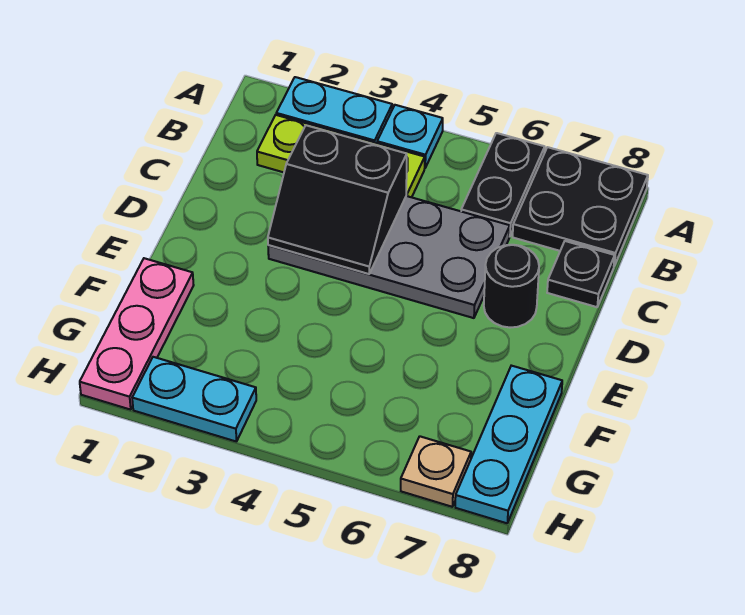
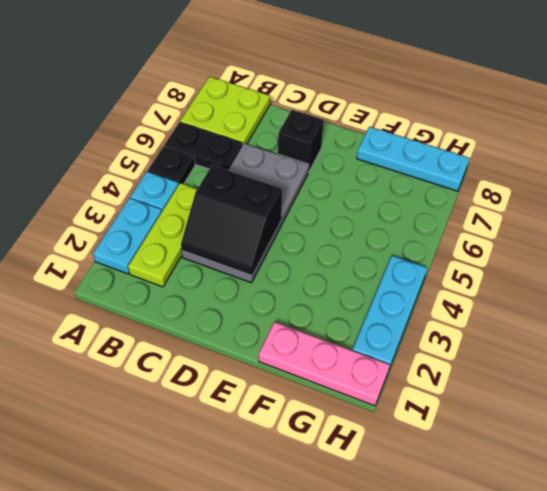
black plate A7:B8 level 1 -> lime plate A7:B8 level 1
black slope C3:D4 level 2 top C -> black slope C3:D4 level 2 top 4
black plate C8 level 1 -> black plate A5 level 1
black round brick D7 level 1 -> black brick D7 level 1
cyan plate H2:H3 level 1 -> cyan plate H2:H4 level 1
tan plate H7 level 1 -> none

